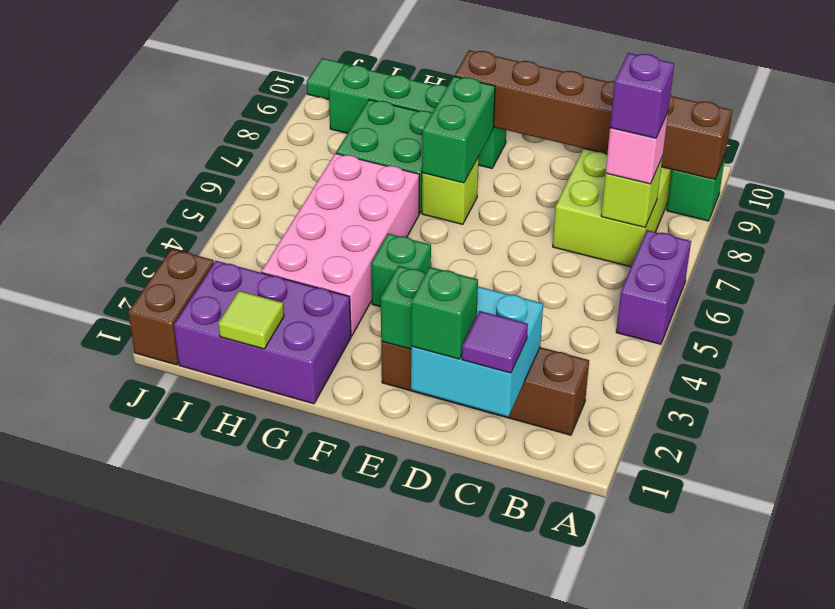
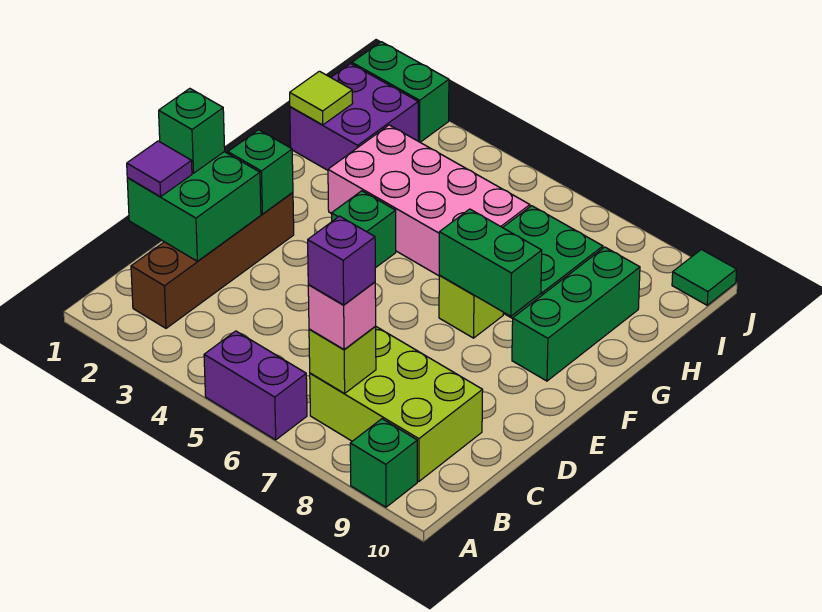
brown brick A9:F9 level 2 -> none
cyan brick C1:D2 level 2 -> green brick C1:D2 level 2
green brick F9:I9 level 1 -> green brick F9:H9 level 1
purple brick G1:I2 level 1 -> purple brick H1:I2 level 1
brown brick J1:J2 level 1 -> green brick J1:J2 level 1

